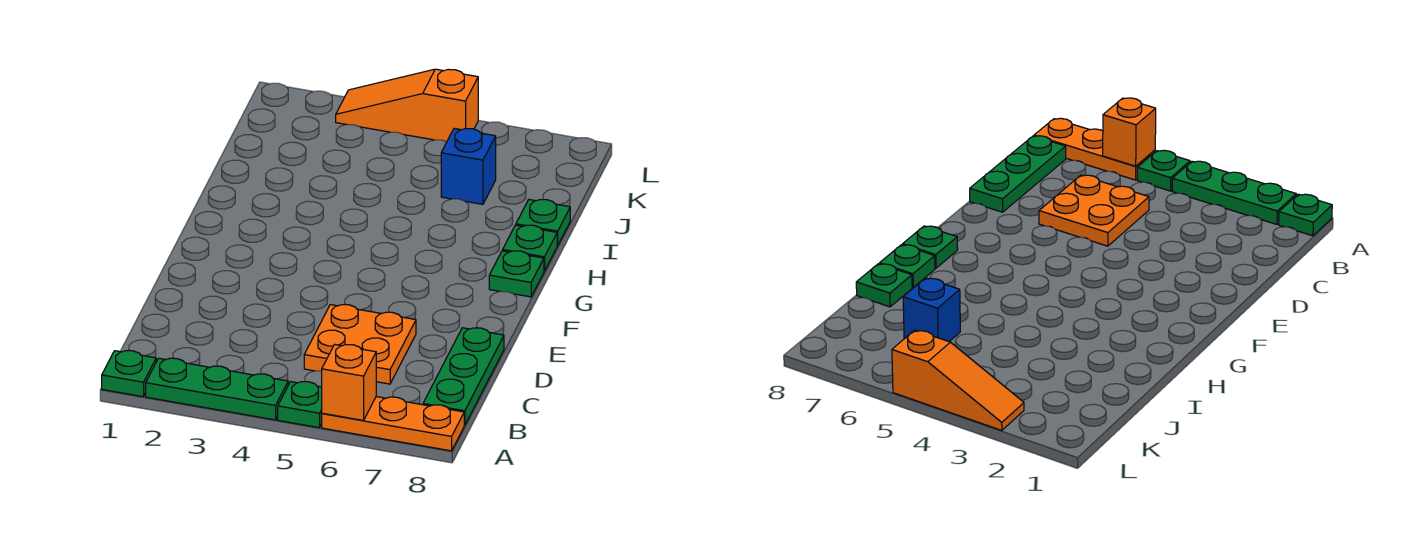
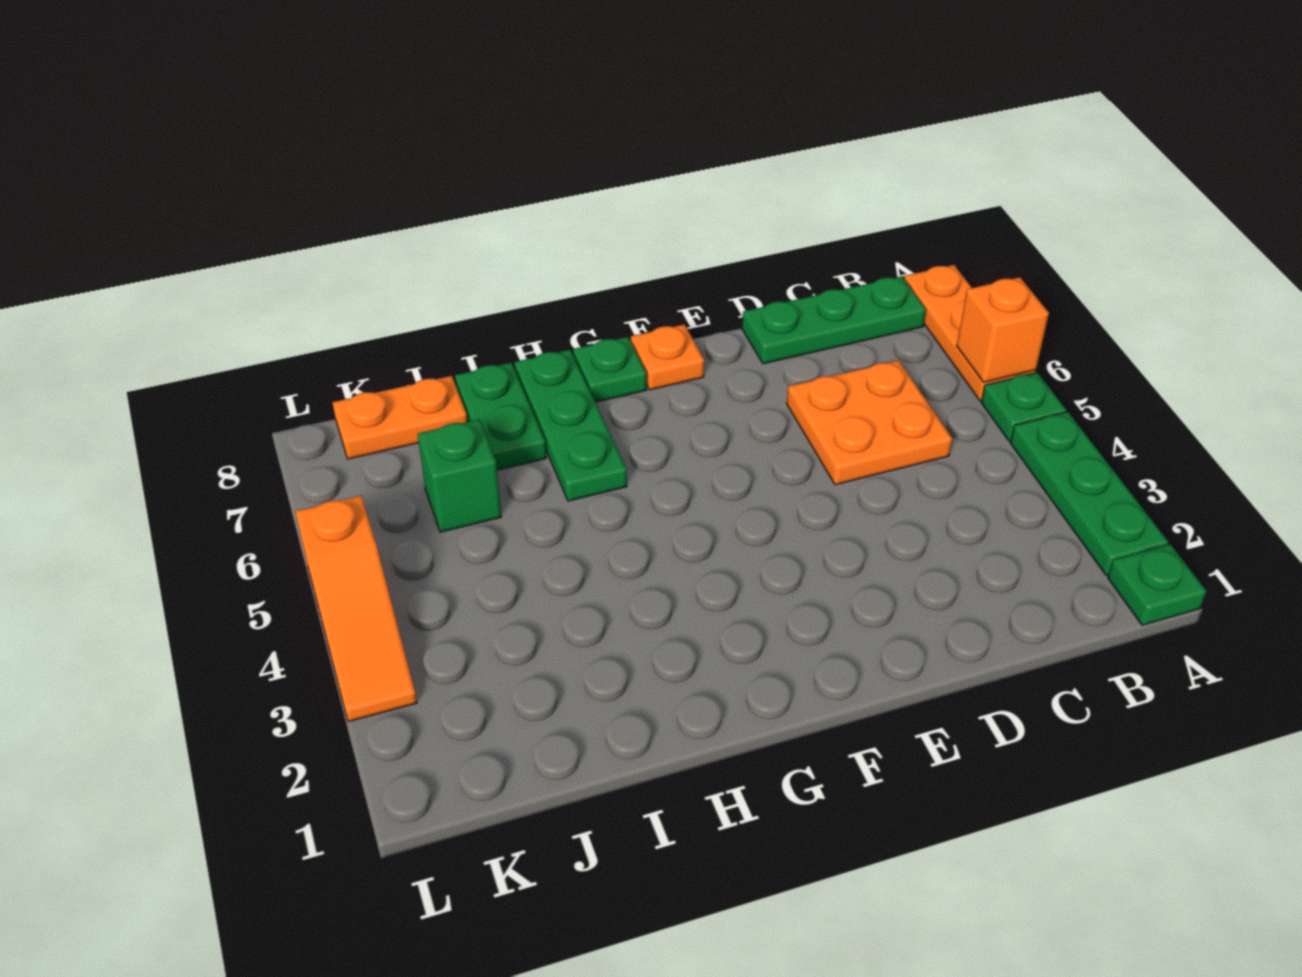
none -> orange plate F8 level 1
green plate H8 level 1 -> green plate H6:H8 level 1
green plate I8 level 1 -> green plate I7:I8 level 1
blue brick J6 level 1 -> green brick J6 level 1
none -> orange plate J8:K8 level 1

